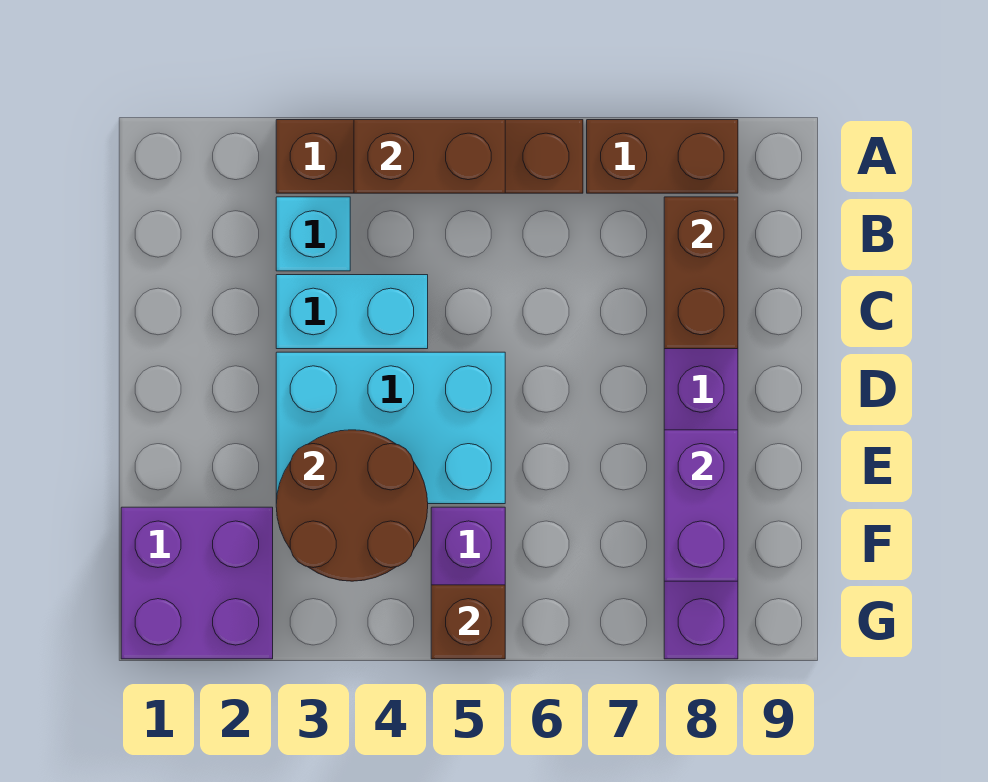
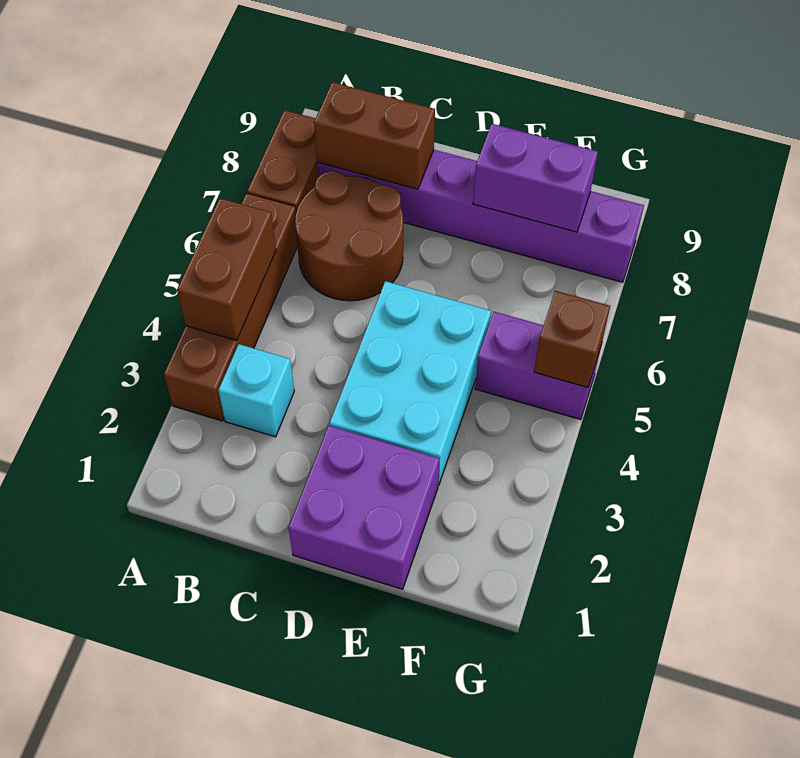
cyan brick C3:C4 level 1 -> none
brown round brick E3:F4 level 2 -> brown round brick B6:C7 level 1
purple brick F1:G2 level 1 -> purple brick D1:E2 level 1

